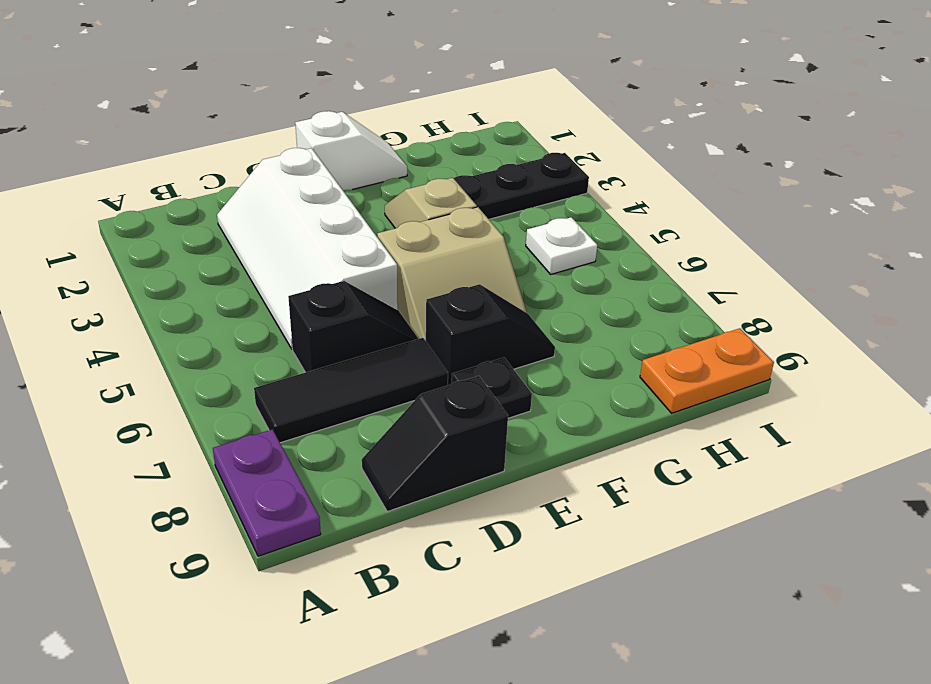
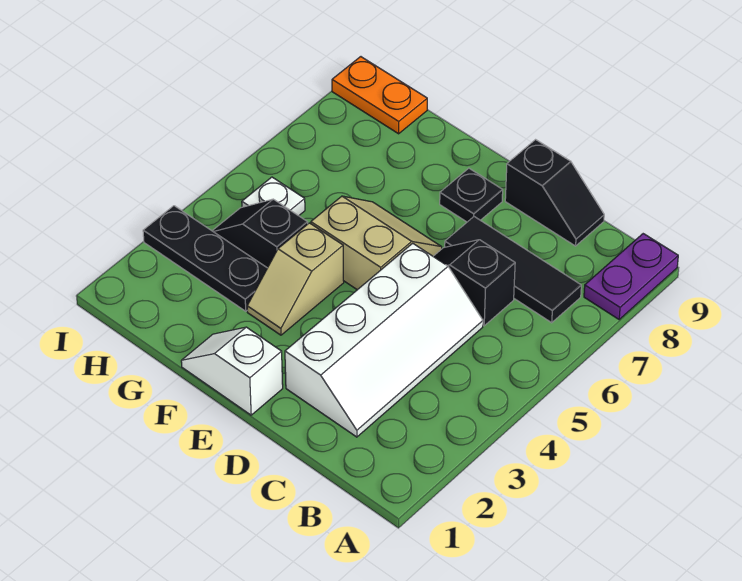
black slope E7:F7 level 1 top E -> black slope G4:H4 level 1 top G

